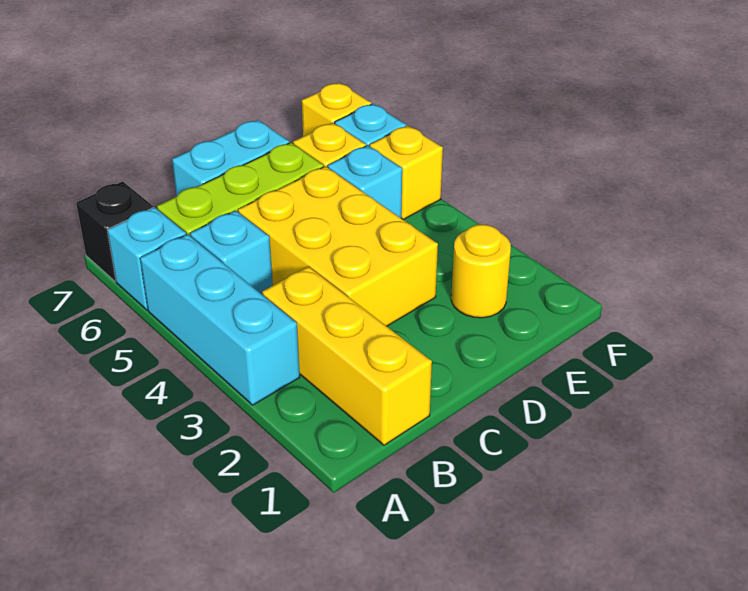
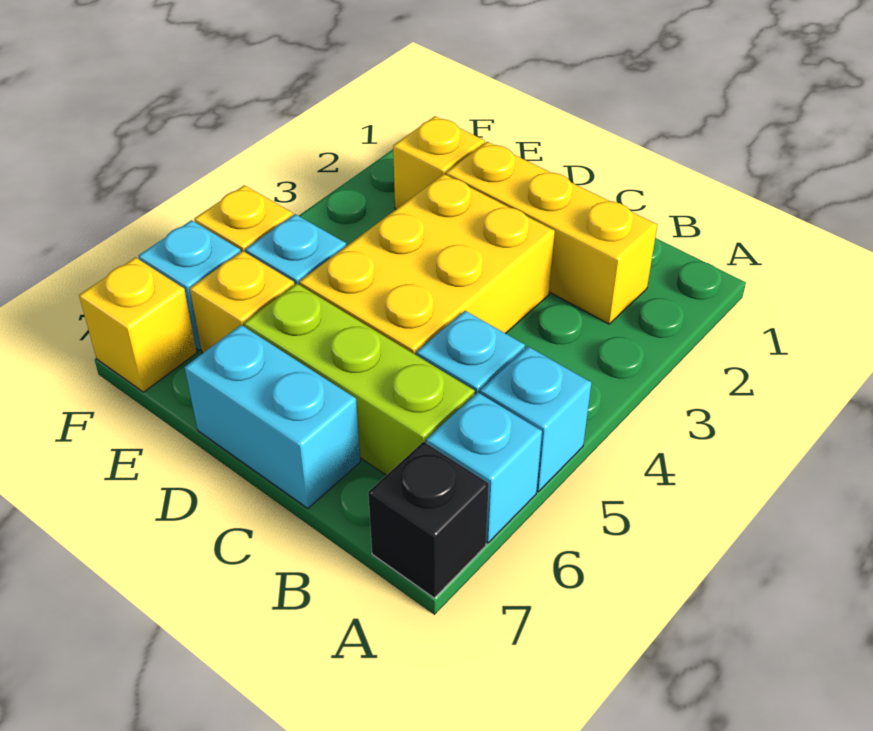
cyan brick A3:A5 level 1 -> cyan brick A5 level 1
yellow brick B1:B3 level 1 -> yellow brick B2:D2 level 1
yellow round brick E2 level 1 -> yellow brick E2 level 1

